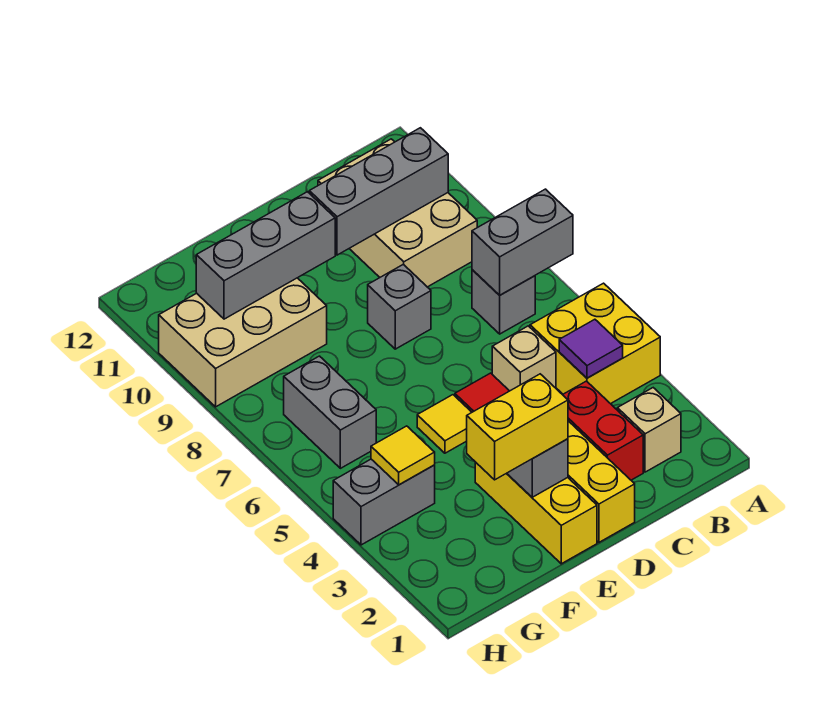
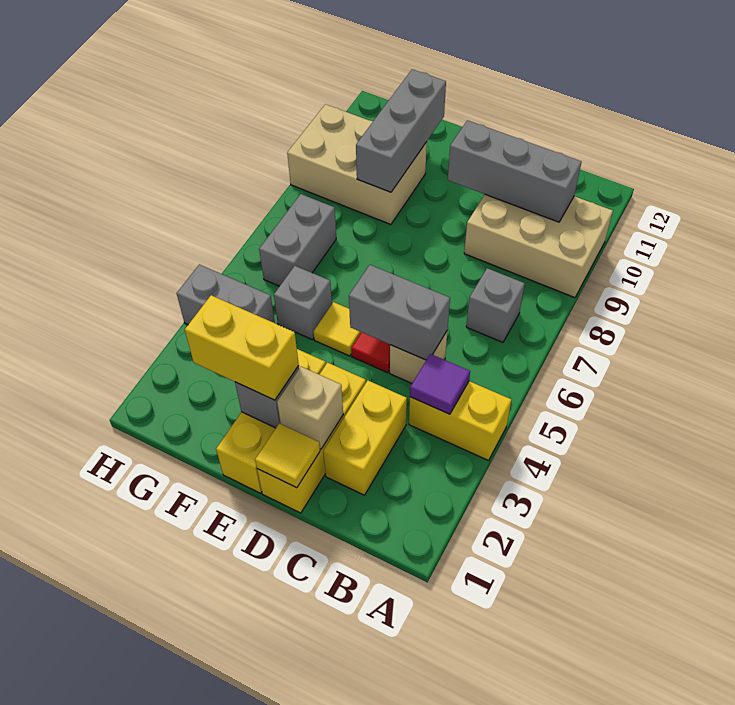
yellow brick A4:B5 level 1 -> yellow brick A4:B4 level 1
grey brick A7:B7 level 2 -> grey brick C5:D5 level 2
tan brick B2 level 1 -> tan brick D2 level 2
tan brick B9:C11 level 1 -> tan brick A9:C10 level 1
red brick C2:C3 level 1 -> yellow brick C2:C3 level 1
grey brick D8 level 1 -> grey brick F5 level 1
grey brick E10:G10 level 2 -> grey brick F9:F11 level 2
yellow tile G4 level 2 -> yellow tile D1 level 2

